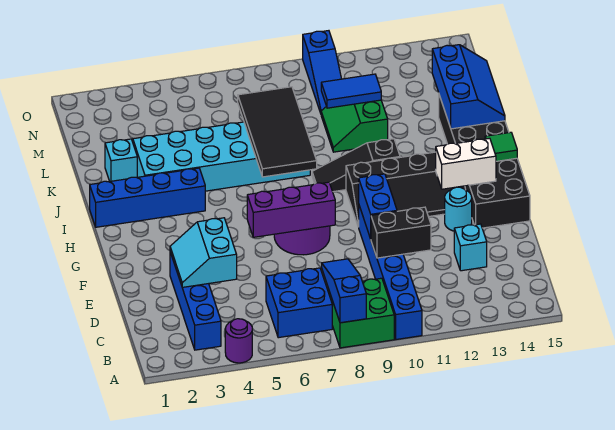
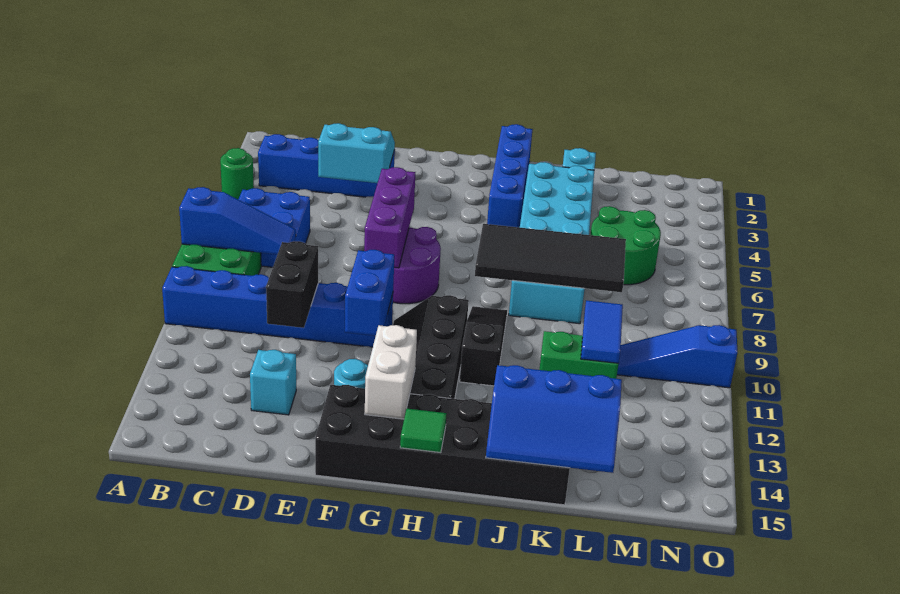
purple round brick A4 level 1 -> green round brick A4 level 1
blue brick E10:F10 level 2 -> blue brick F10:F11 level 2
none -> green round brick L5:M6 level 1

